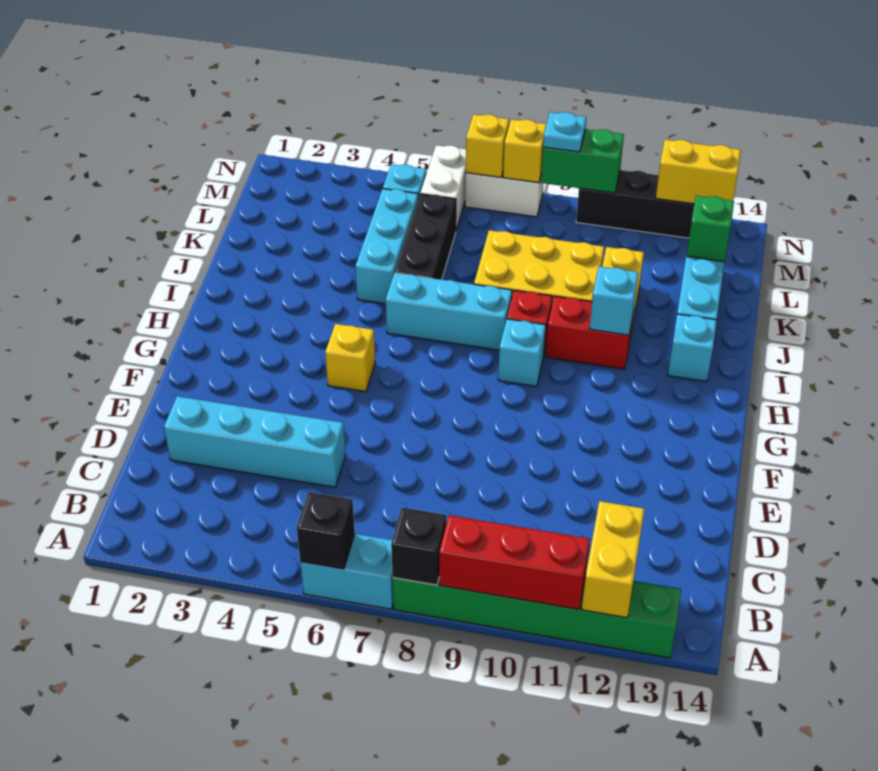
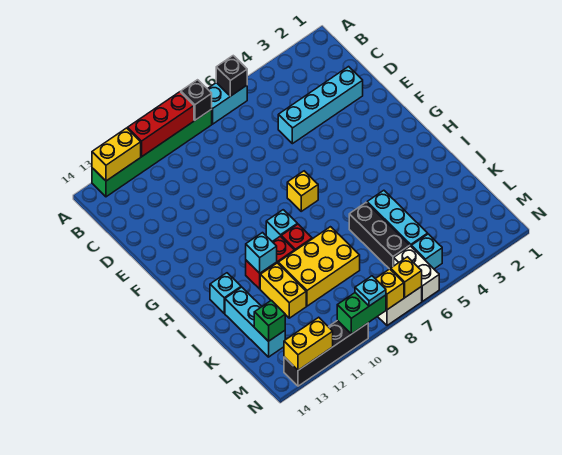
yellow brick A12:B12 level 2 -> yellow brick A12:A13 level 2
yellow brick G5 level 1 -> yellow brick G7 level 1
cyan brick I6:I8 level 1 -> none

